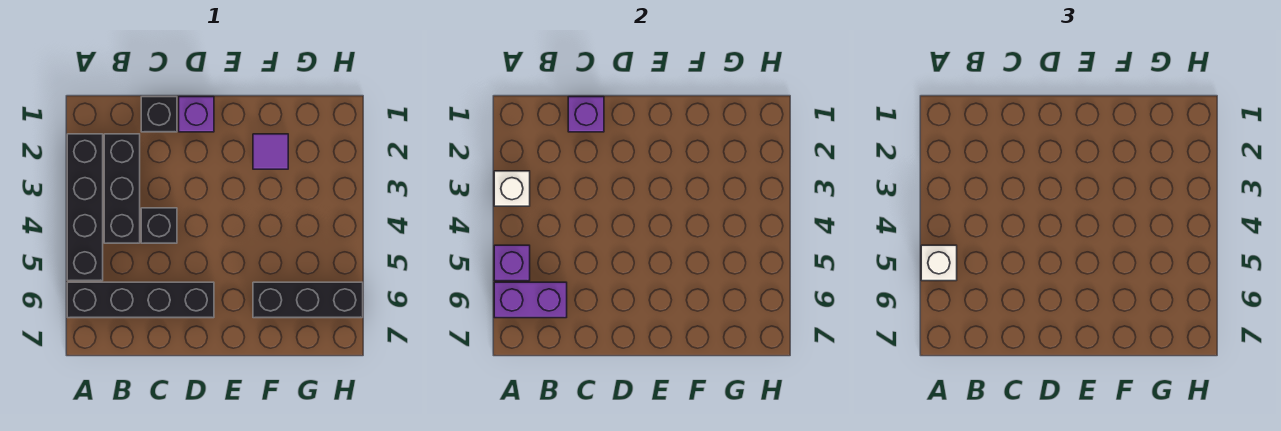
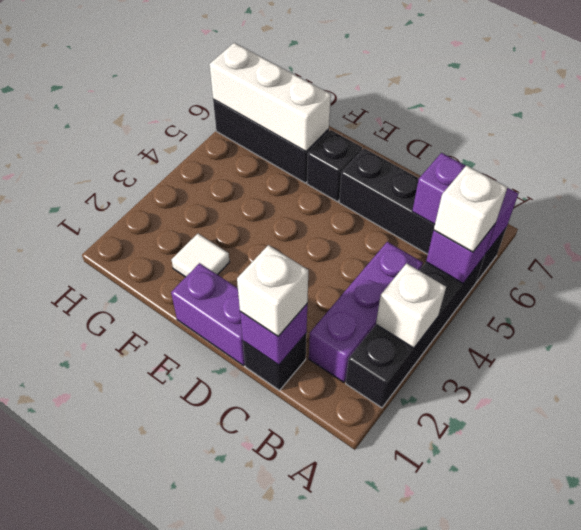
black brick B2:B4 level 1 -> purple brick B2:B4 level 1
none -> white brick C1 level 3
black brick C4 level 1 -> black brick E6 level 1
purple brick D1 level 1 -> purple brick D1:E1 level 1
purple tile F2 level 1 -> white tile F2 level 1
none -> white brick F6:H6 level 2

